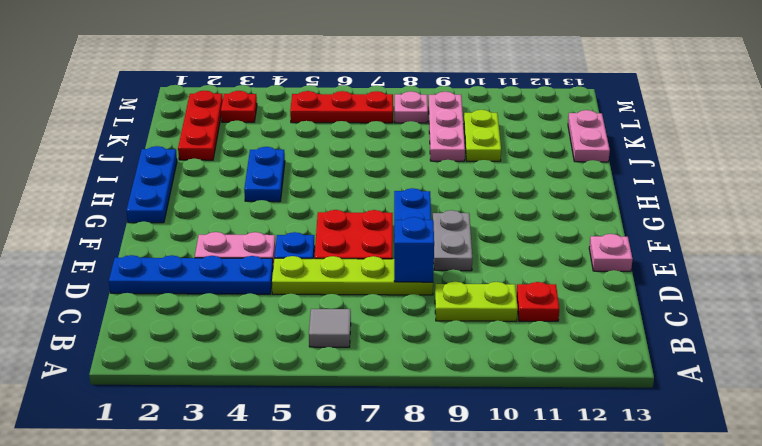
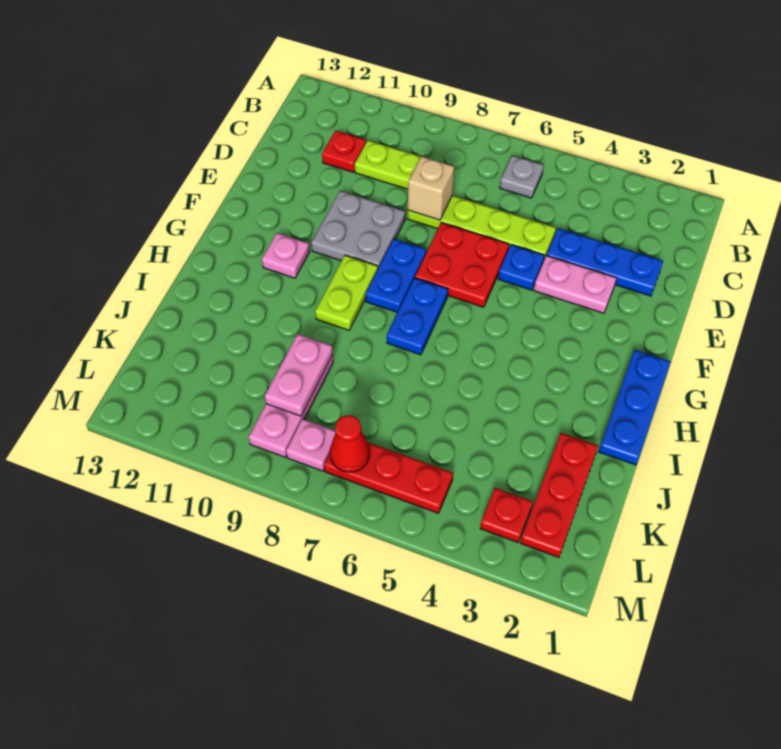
grey tile B6 level 1 -> grey plate B6 level 1
blue plate D1:D4 level 1 -> blue plate D2:D4 level 1
blue brick D8 level 2 -> tan brick D8 level 2
grey plate E9:F9 level 1 -> grey plate E9:F10 level 1
pink plate E13 level 1 -> pink plate G11 level 1
blue plate H4:I4 level 1 -> blue plate G7:H7 level 1
lime plate J10:K10 level 1 -> lime plate G9:H9 level 1
pink plate J13:K13 level 1 -> pink plate J9:K9 level 2
none -> red cone L7 level 2

